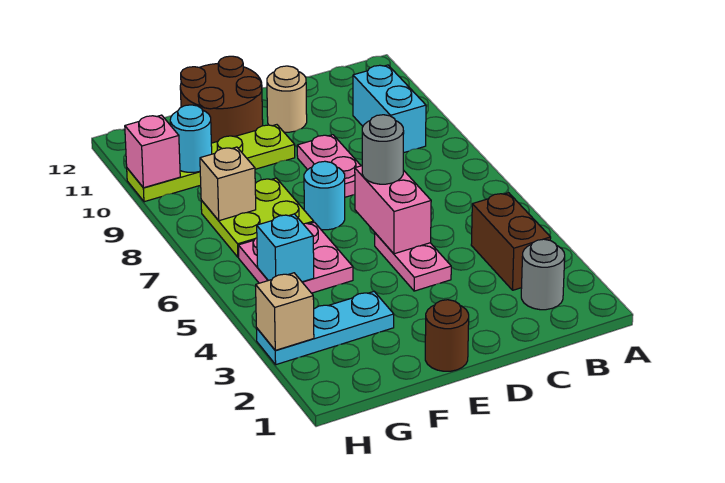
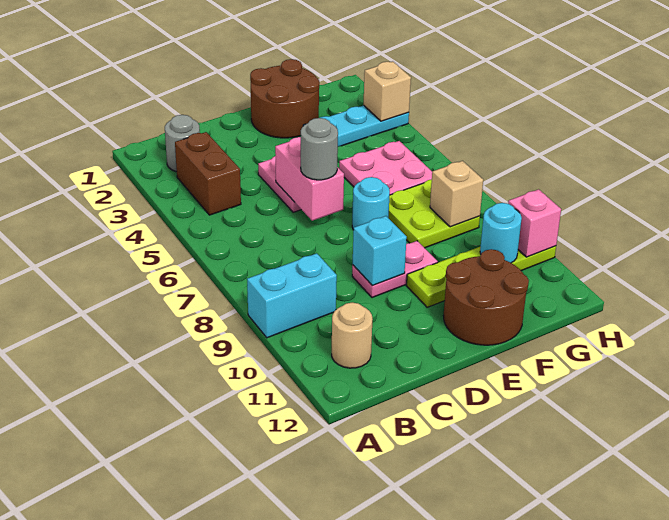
cyan brick B9:B10 level 1 -> cyan brick A9:B9 level 1
pink plate D8:D9 level 1 -> pink plate D9:E9 level 1
tan round brick D11 level 1 -> tan round brick B11 level 1
brown round brick E1 level 1 -> brown round brick E1:F2 level 1
cyan brick G5 level 2 -> cyan brick D9 level 2

